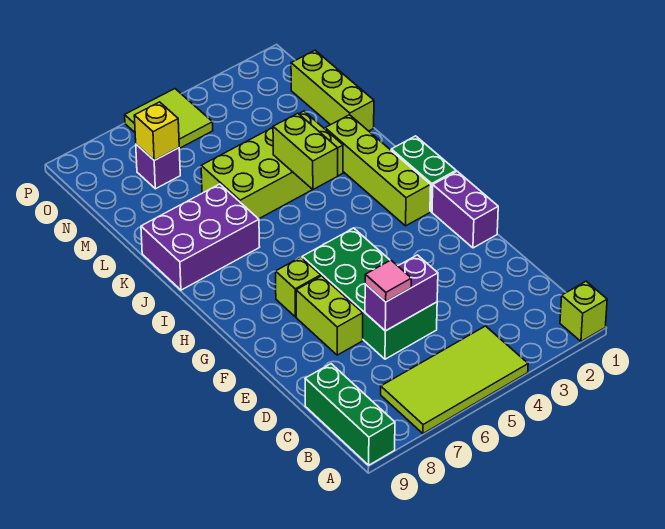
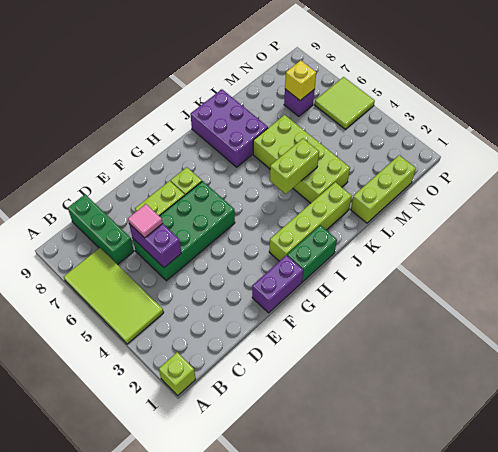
green brick A9:C9 level 1 -> green brick C7:C9 level 1

